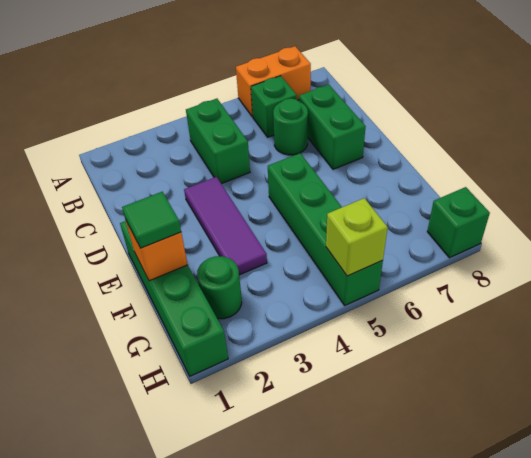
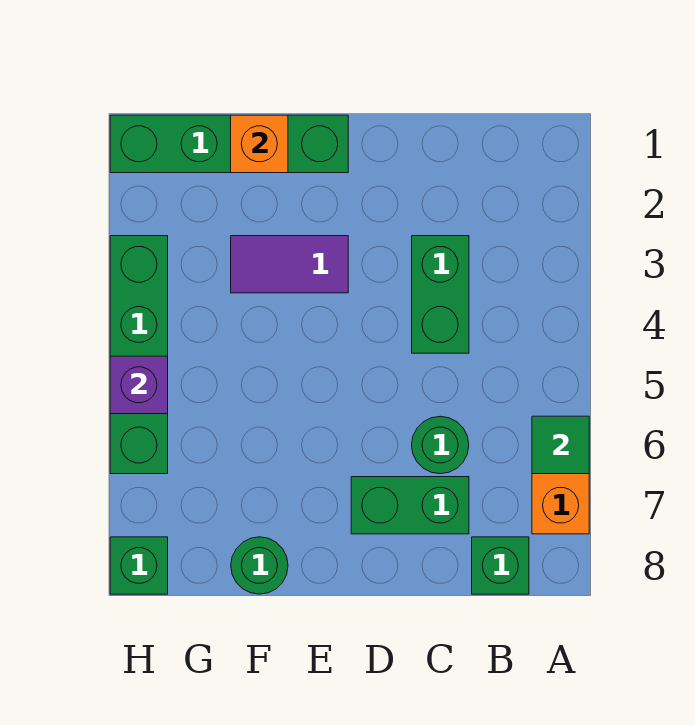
green brick B4:C4 level 1 -> green brick C3:C4 level 1
green brick B6 level 1 -> green brick B8 level 1
purple tile D3:F3 level 1 -> purple tile E3:F3 level 1
green brick E5:H5 level 1 -> green brick H3:H6 level 1
green tile F1 level 3 -> green tile A6 level 2
green round brick G2 level 1 -> green round brick F8 level 1
lime brick H5 level 2 -> purple brick H5 level 2

